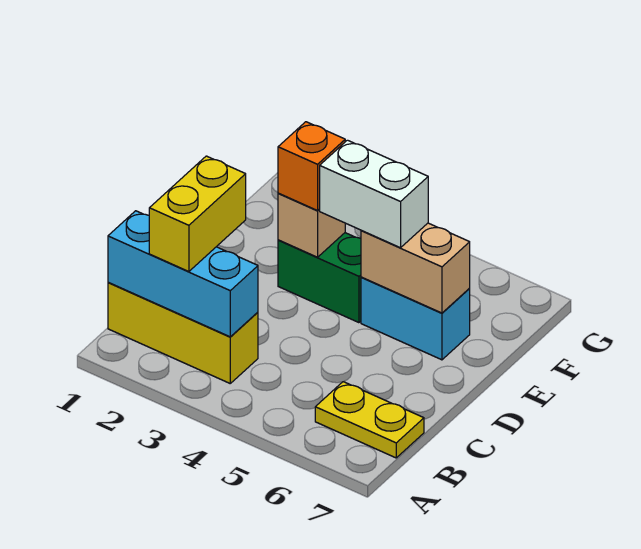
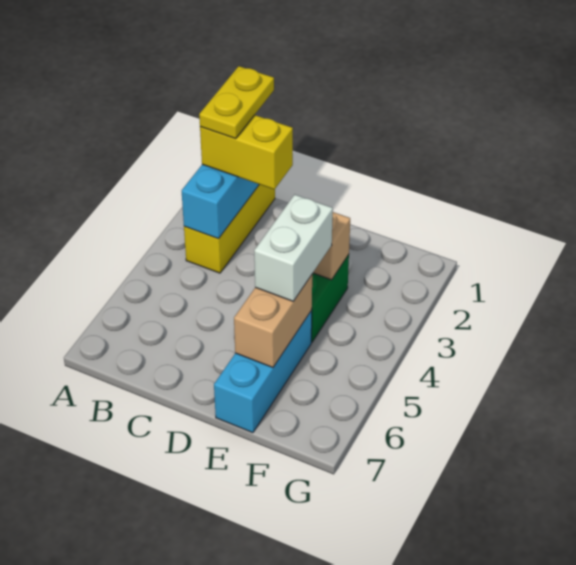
yellow plate B6:B7 level 1 -> yellow plate B1:B2 level 4
orange brick E3 level 3 -> none
cyan brick E5:E6 level 1 -> cyan brick E5:E7 level 1

